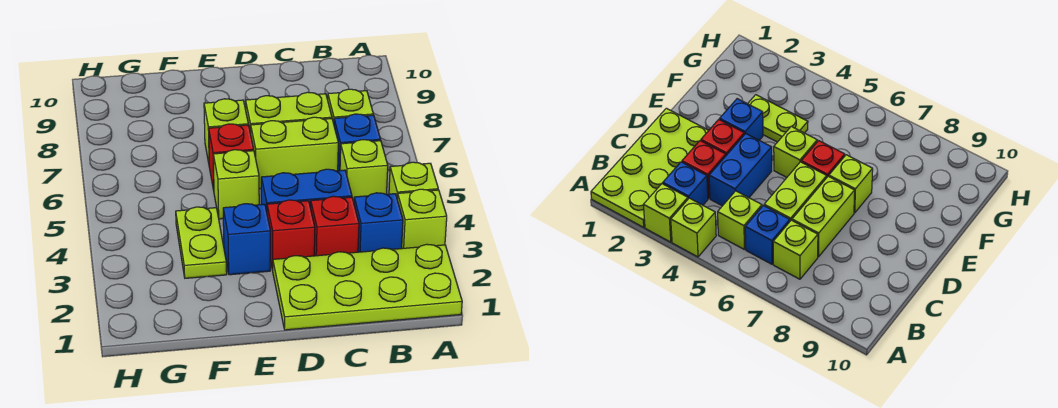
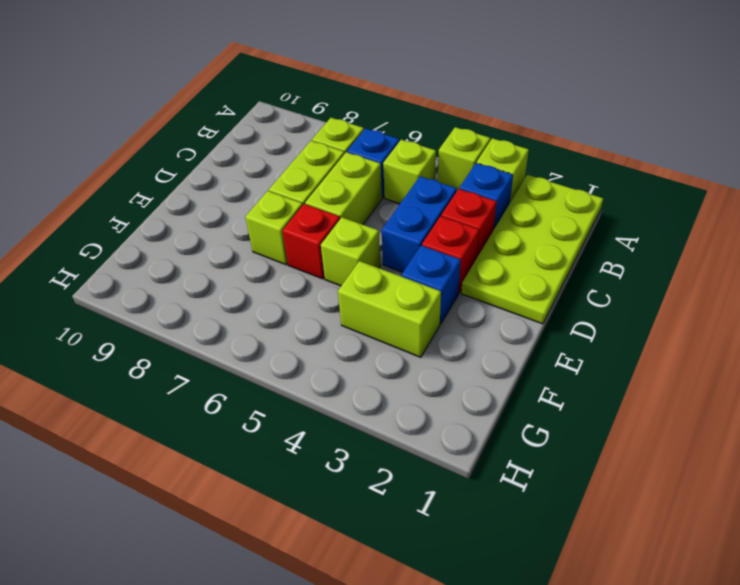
lime plate F3:F4 level 1 -> lime brick F3:F4 level 1

